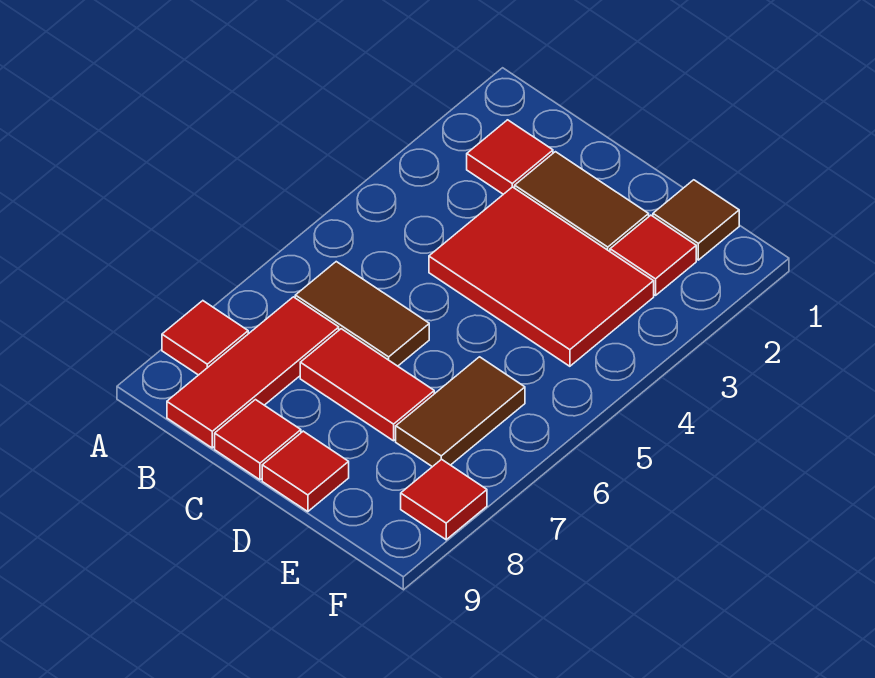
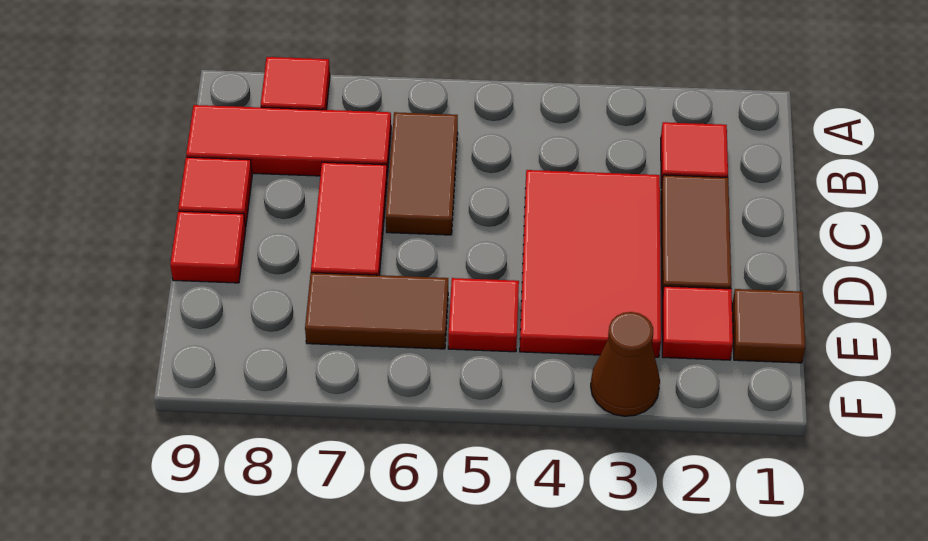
none -> brown cone F3 level 1
red tile F8 level 1 -> red tile E5 level 1

